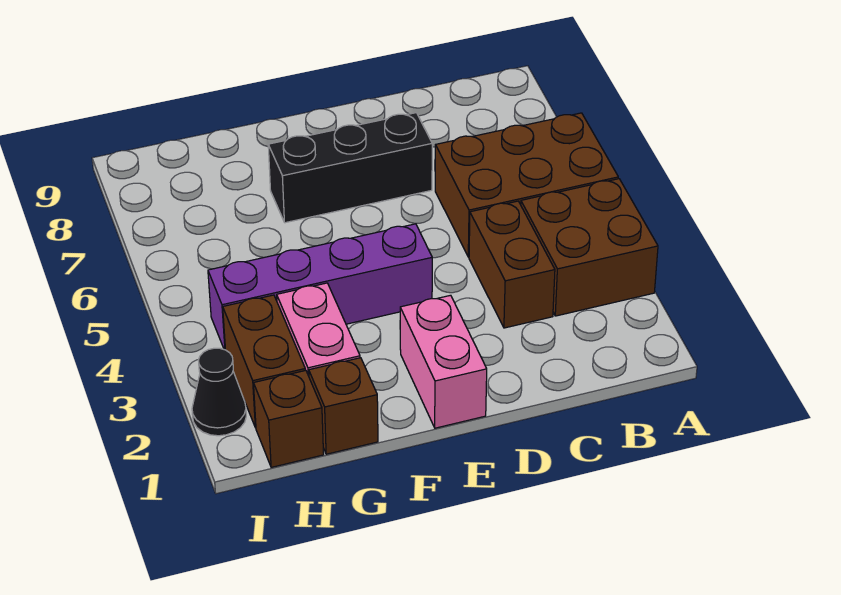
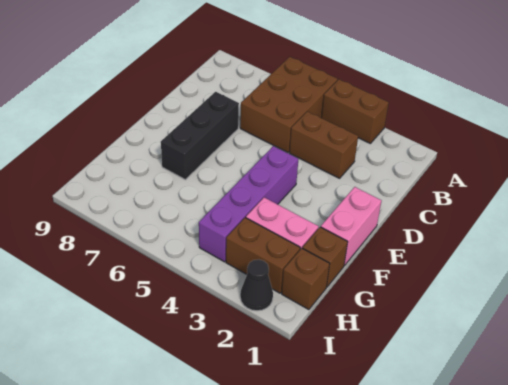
brown brick A3:B4 level 1 -> brown brick A3:A4 level 1
pink brick E1:E2 level 1 -> pink brick E1:F1 level 1

